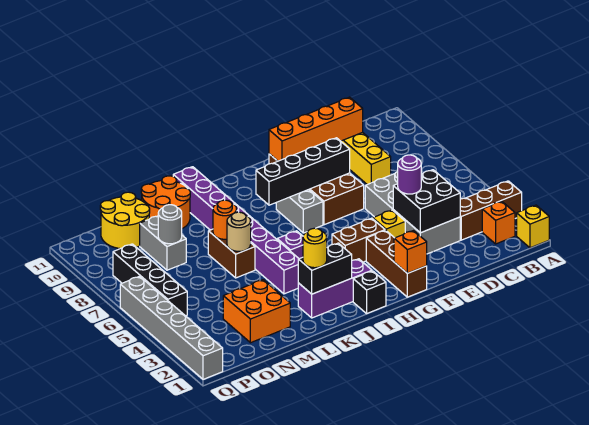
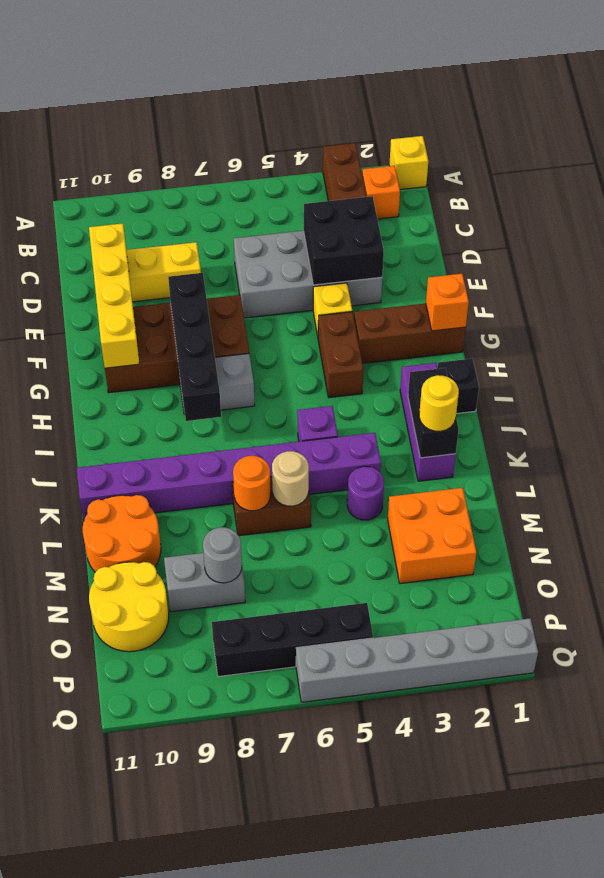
orange brick D10:G10 level 2 -> yellow brick D10:G10 level 2
purple round brick E4 level 3 -> purple round brick L4 level 1

